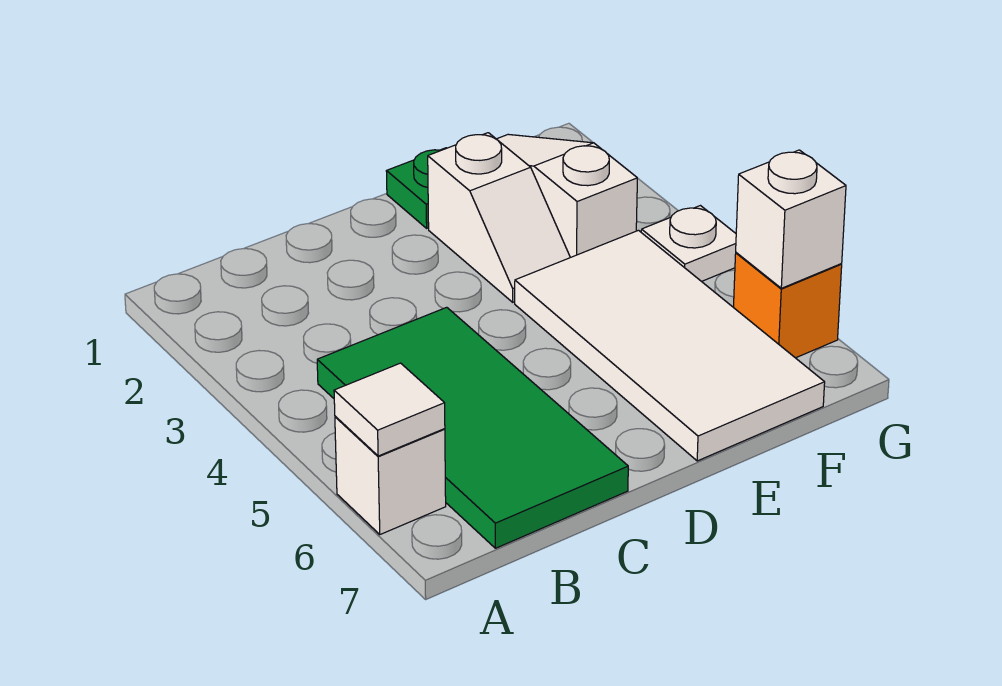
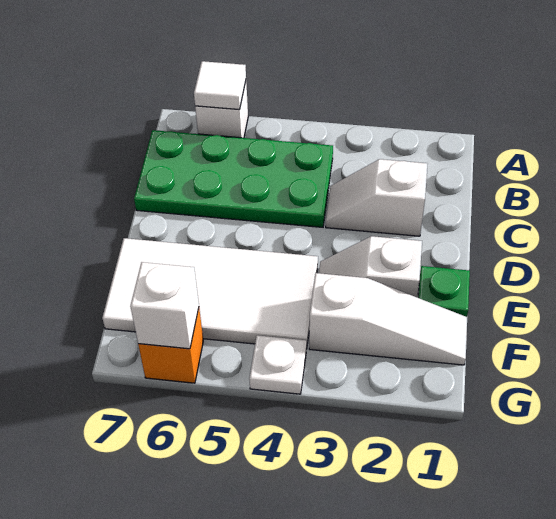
green tile B4:C7 level 1 -> green plate B4:C7 level 1
none -> white slope C2:C3 level 1 top 2

